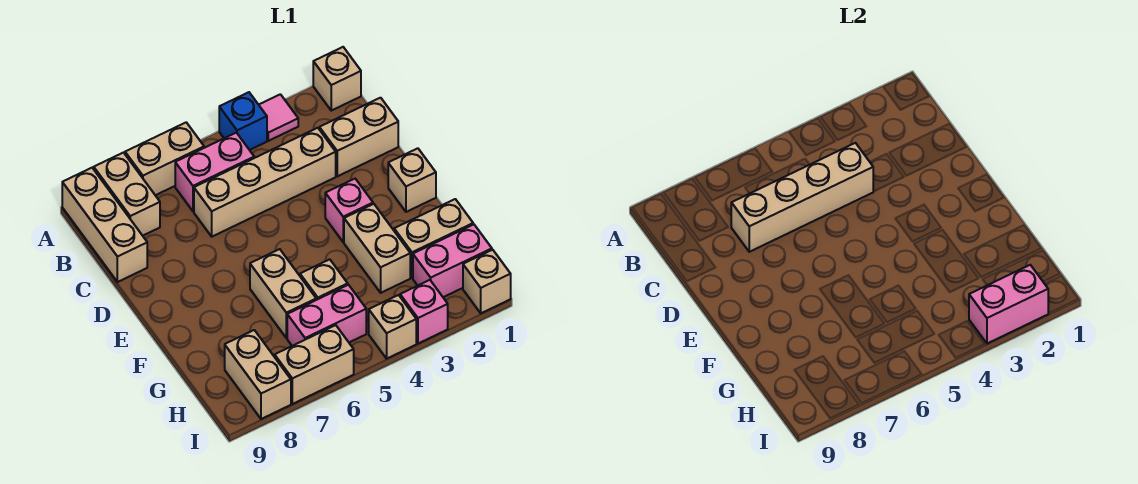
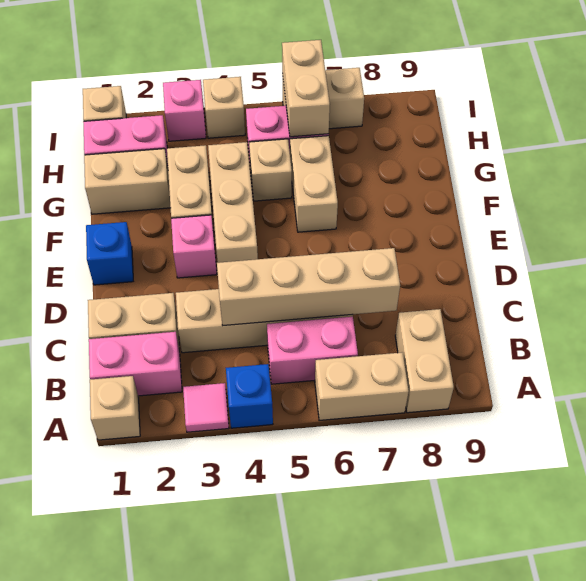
tan brick A9:C9 level 1 -> tan brick E4:G4 level 1
tan brick E1 level 1 -> blue brick E1 level 1
tan brick H8:I8 level 1 -> tan brick H6:I6 level 2
pink brick I2:I3 level 2 -> pink brick B1:B2 level 1

